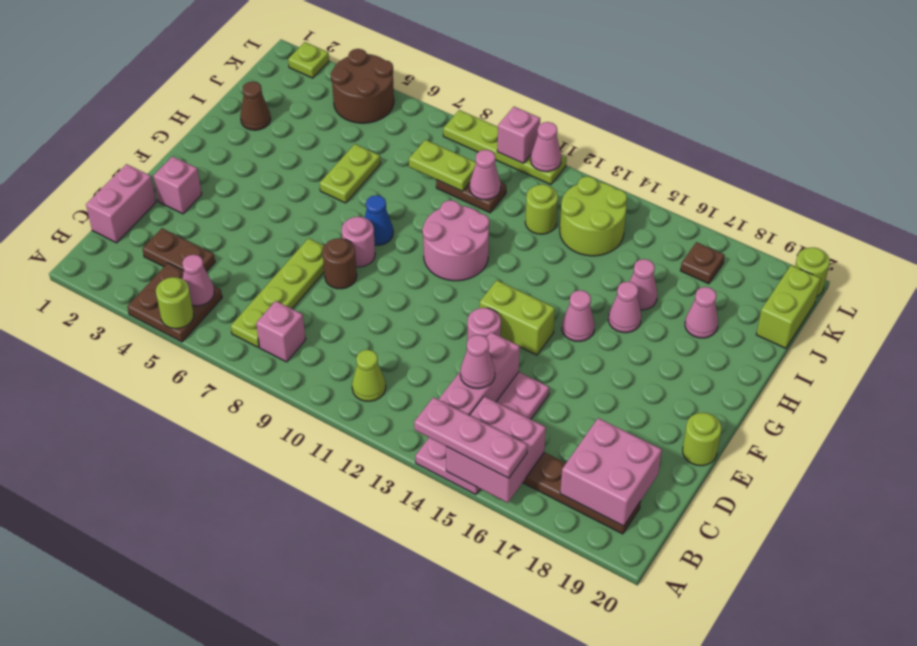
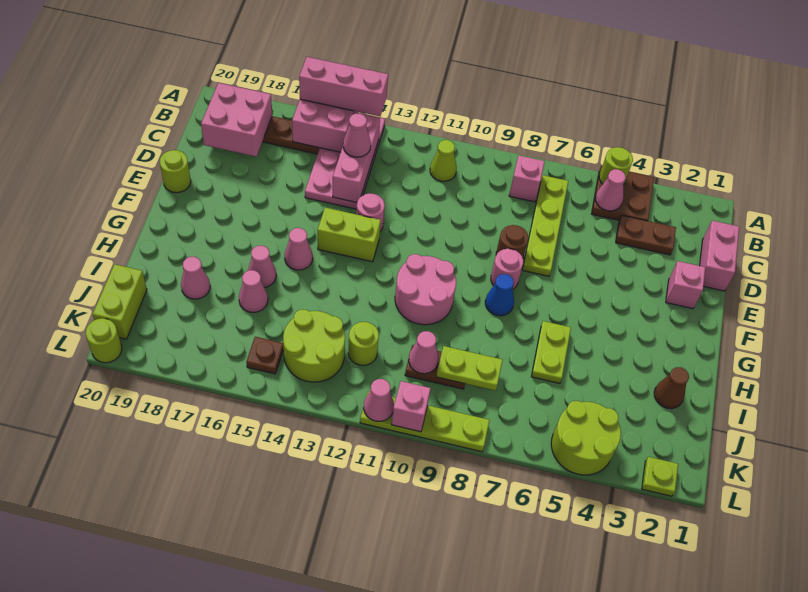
pink plate A14:A16 level 3 -> pink brick A14:A16 level 3
brown round brick K4:L5 level 1 -> lime round brick K4:L5 level 1
brown plate K17 level 1 -> brown plate K15 level 1

